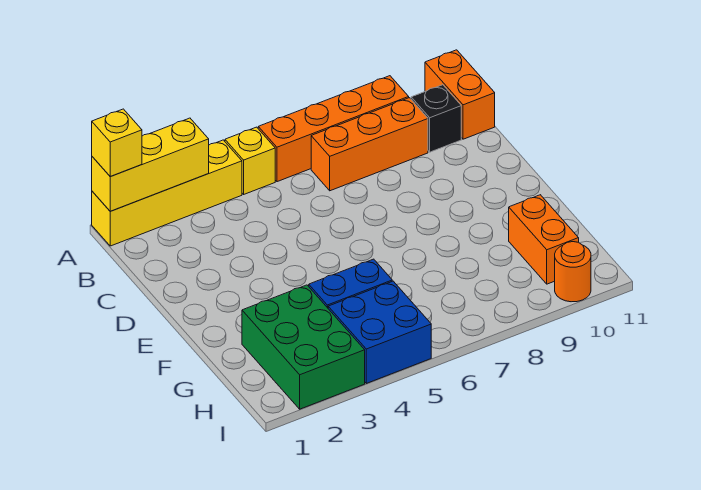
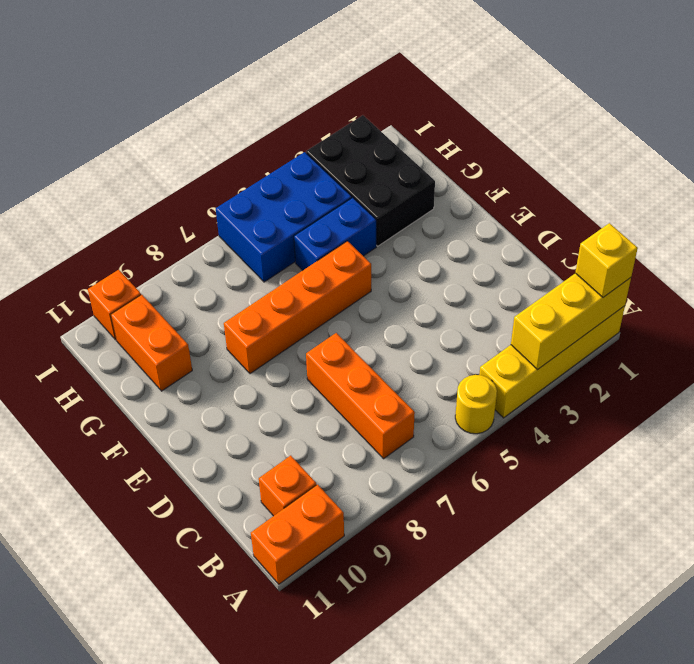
yellow brick A5 level 1 -> yellow round brick A5 level 1
orange brick A6:A9 level 1 -> orange brick F5:F8 level 1
orange brick A11:B11 level 1 -> orange brick A10:A11 level 1
orange brick B7:B9 level 1 -> orange brick B7:D7 level 1
black brick B10 level 1 -> orange brick B10 level 1
green brick G2:I3 level 1 -> black brick G2:I3 level 1
blue brick H4:I5 level 1 -> blue brick H4:I6 level 1
orange round brick I10 level 1 -> orange brick I10 level 1

